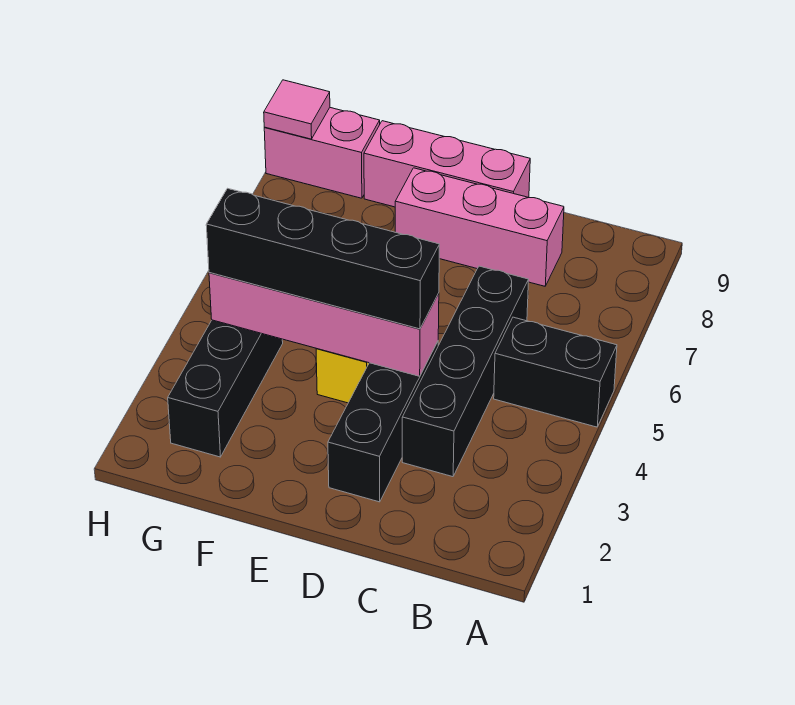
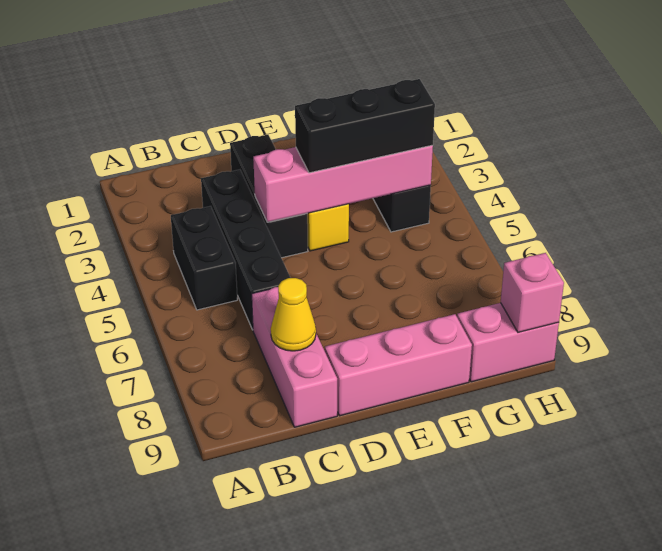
black brick A5:B5 level 1 -> black brick B4:B5 level 1
pink brick C8:E8 level 1 -> pink brick C7:C9 level 1
none -> yellow cone C8 level 2
black brick D4:G4 level 3 -> black brick E4:G4 level 3
pink tile H9 level 2 -> pink brick H9 level 2

